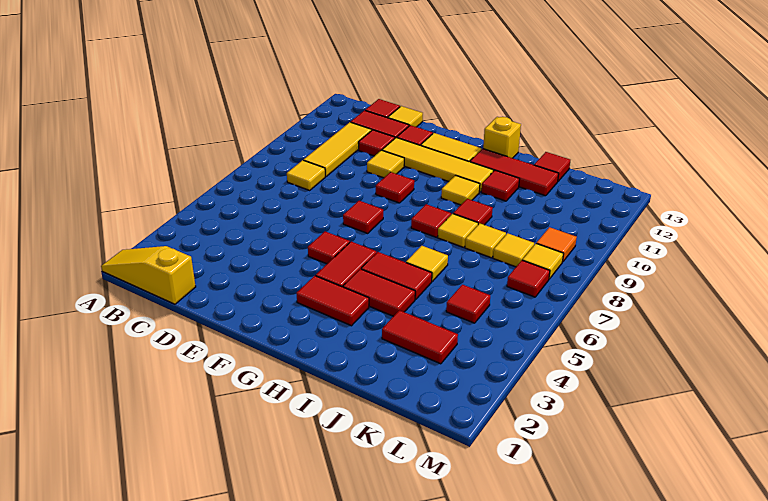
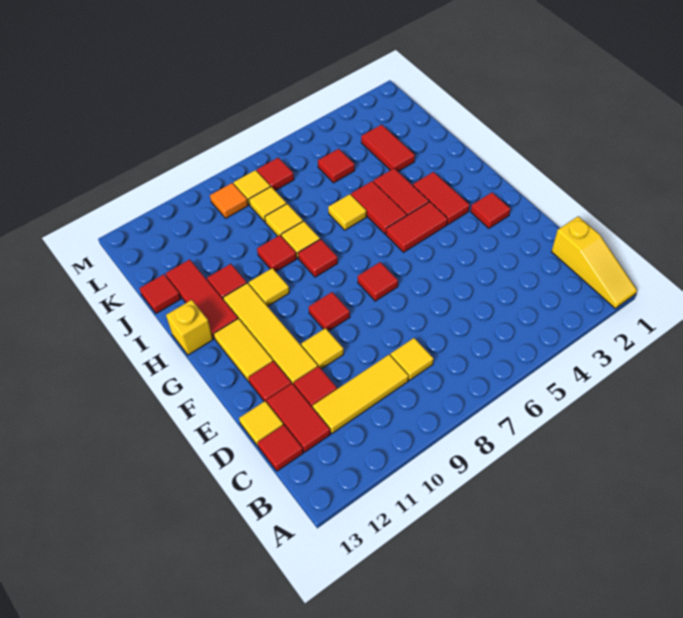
red tile F5 level 1 -> red tile F2 level 1

